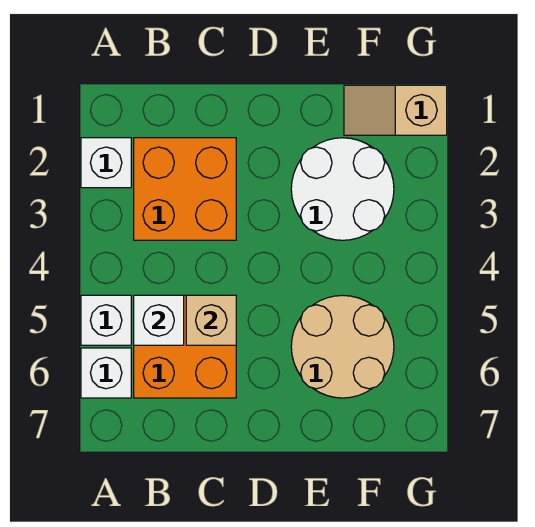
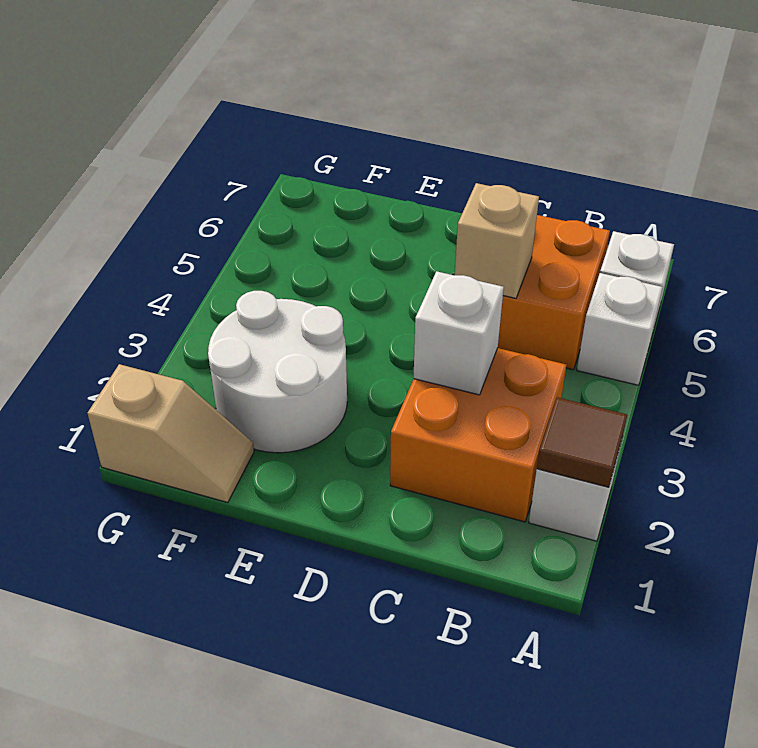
none -> brown tile A2 level 2
white brick B5 level 2 -> white brick C3 level 2
tan round brick E5:F6 level 1 -> none

